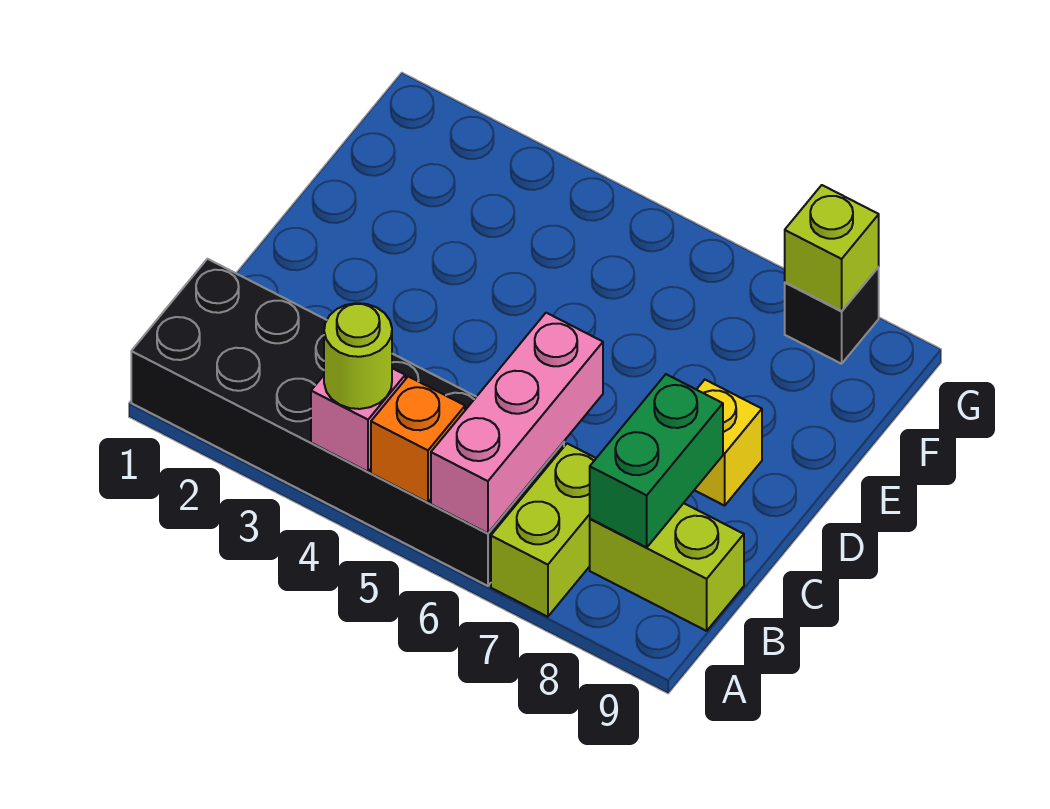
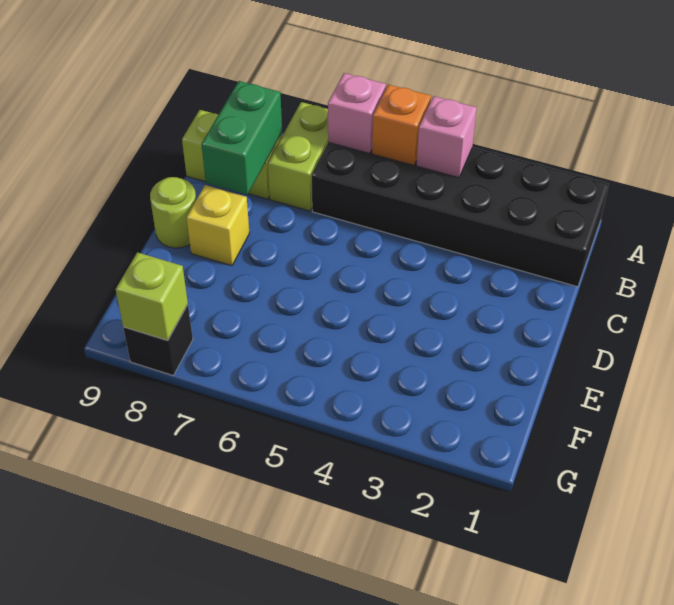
lime round brick A4 level 3 -> lime round brick D9 level 1
pink brick A6:C6 level 2 -> pink brick A6 level 2

